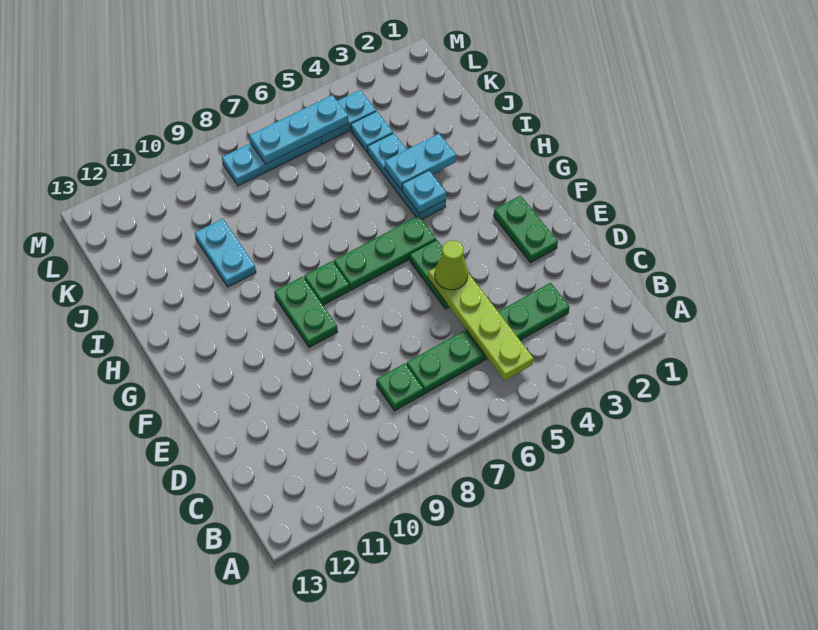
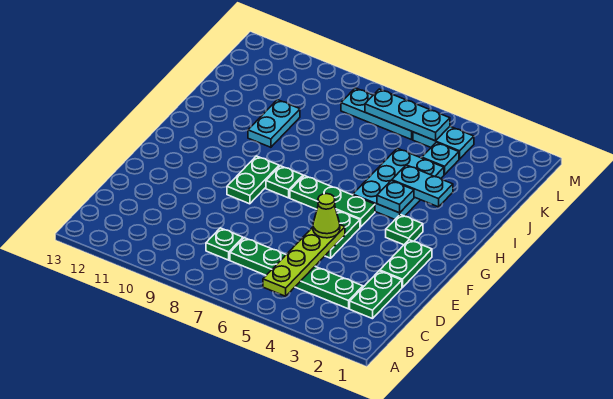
none -> green plate C2:D2 level 1
none -> green plate G3 level 1
cyan plate H4:J4 level 1 -> cyan plate H4:J5 level 1

